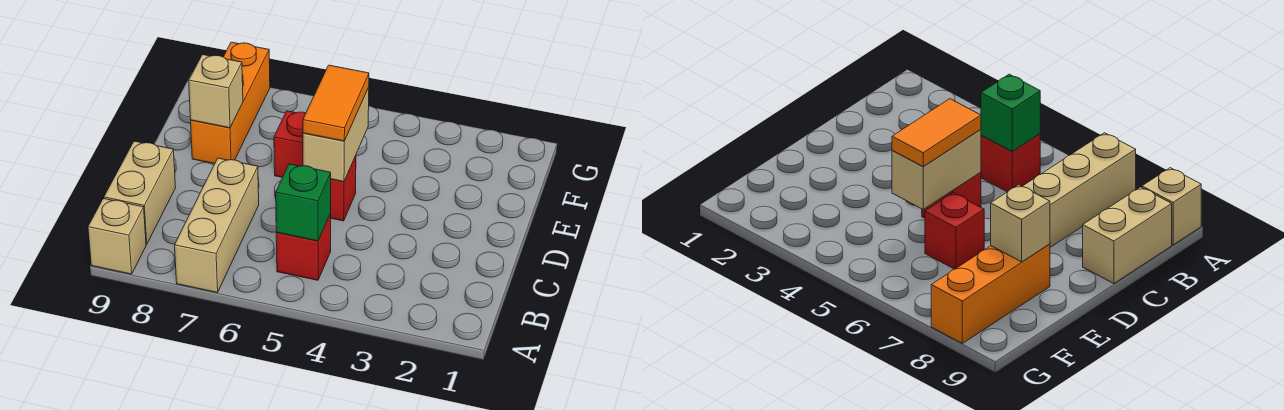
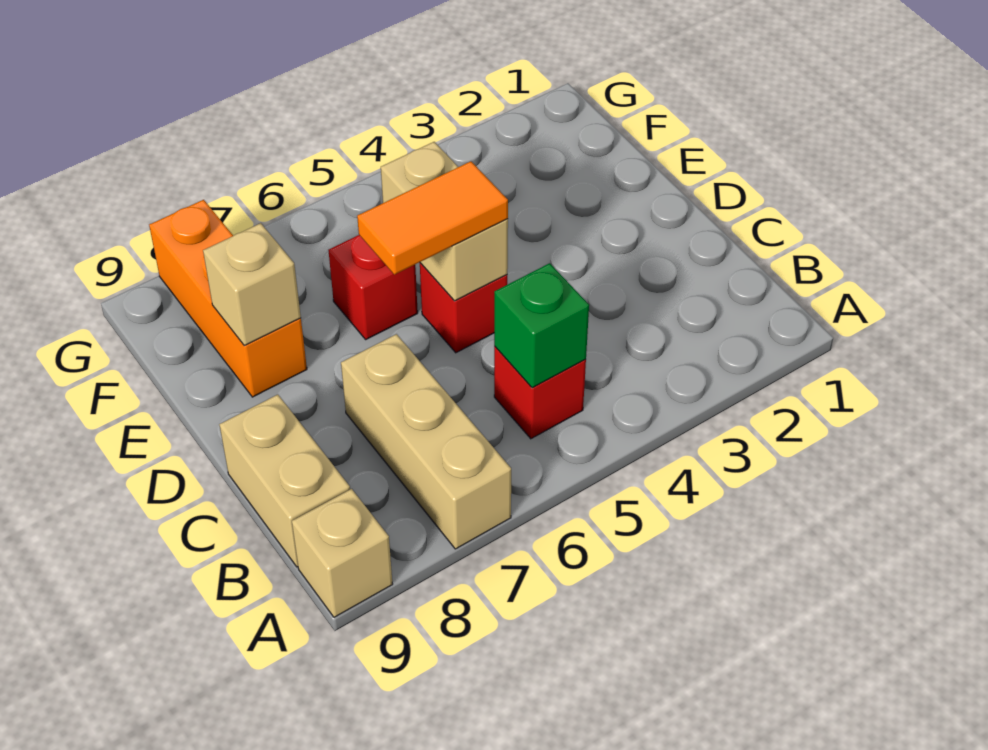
orange tile D5:E5 level 3 -> orange tile D5:D6 level 3

